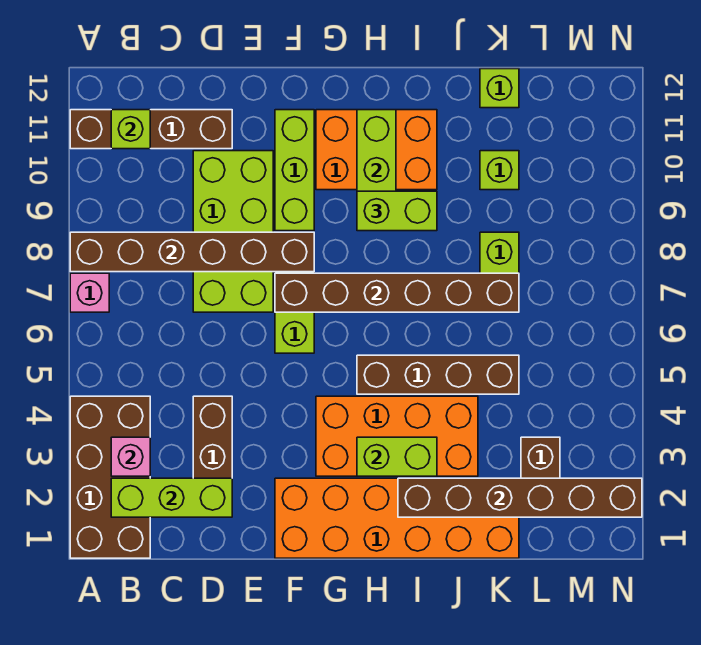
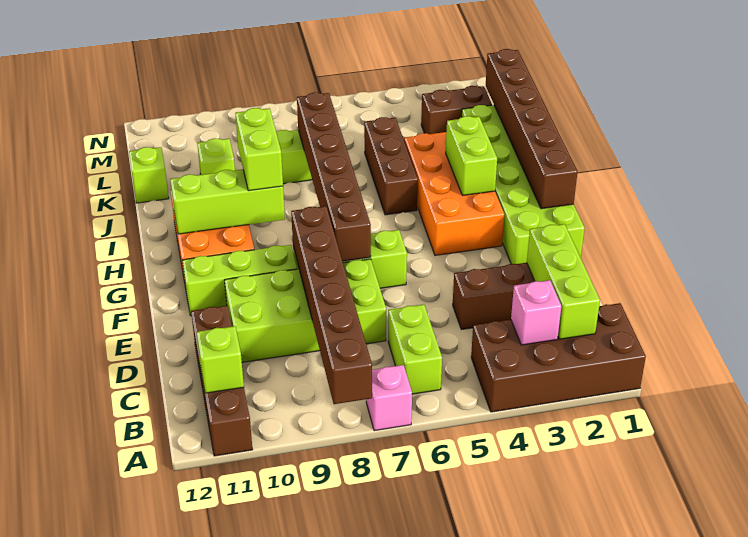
none -> lime brick B6:C6 level 1
orange brick F1:K2 level 1 -> lime brick F1:K2 level 1
brown brick H5:K5 level 1 -> brown brick I5:K5 level 1
brown brick I2:N2 level 2 -> brown brick G1:L1 level 2

